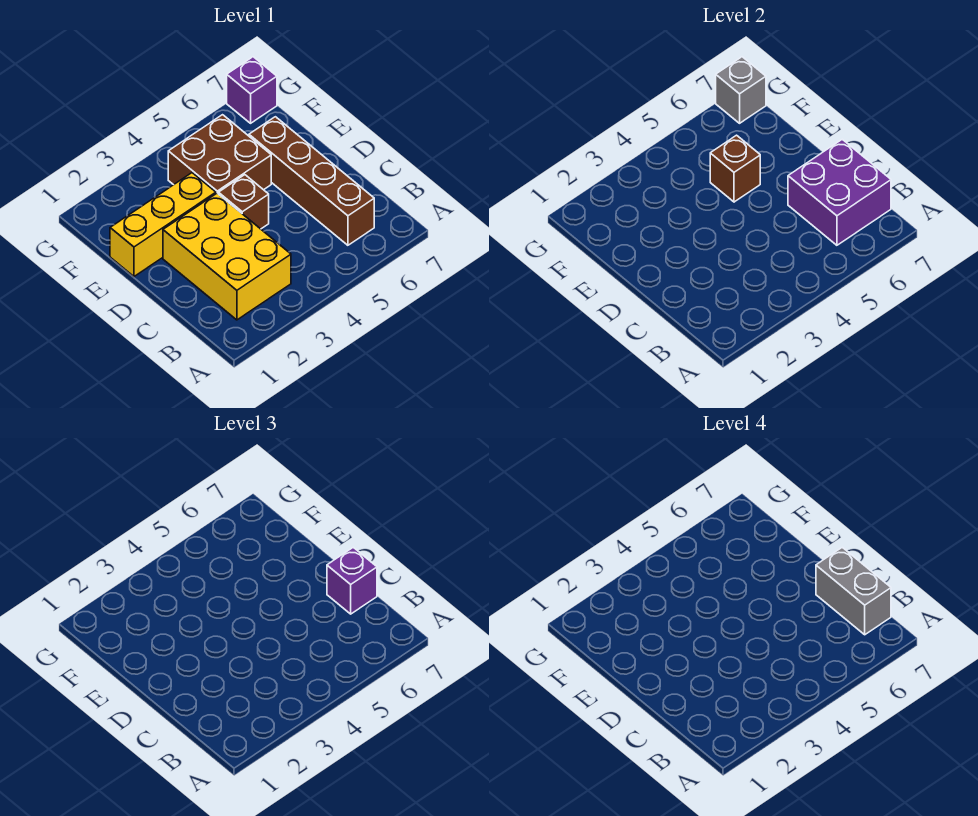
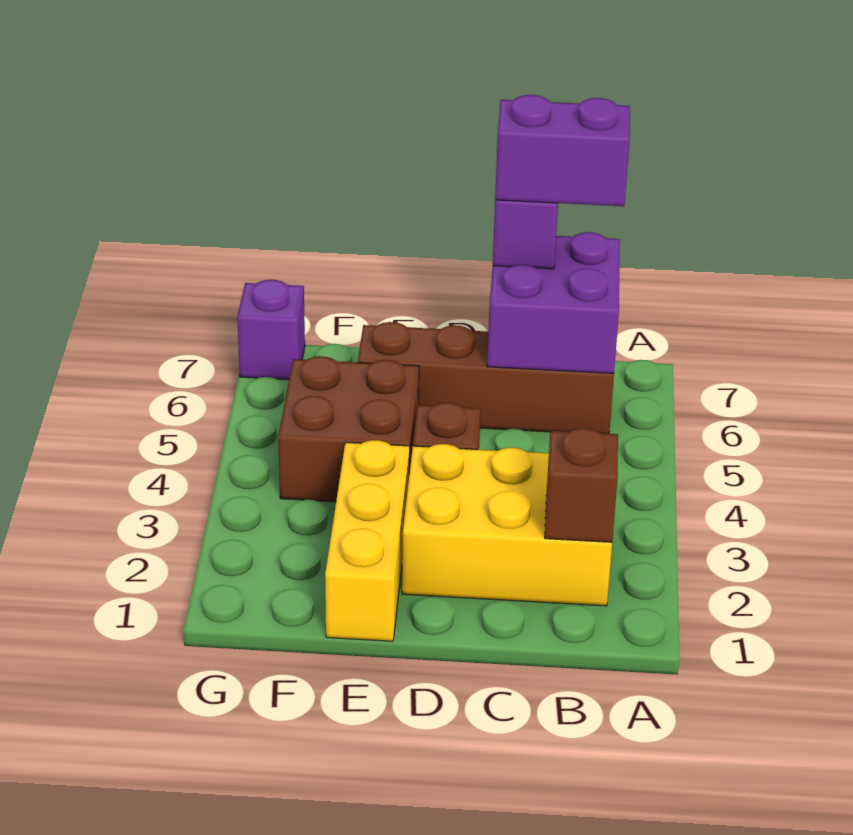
grey brick B7:C7 level 4 -> purple brick B7:C7 level 4
brown brick E5 level 2 -> brown brick B2 level 2
grey brick G7 level 2 -> none

